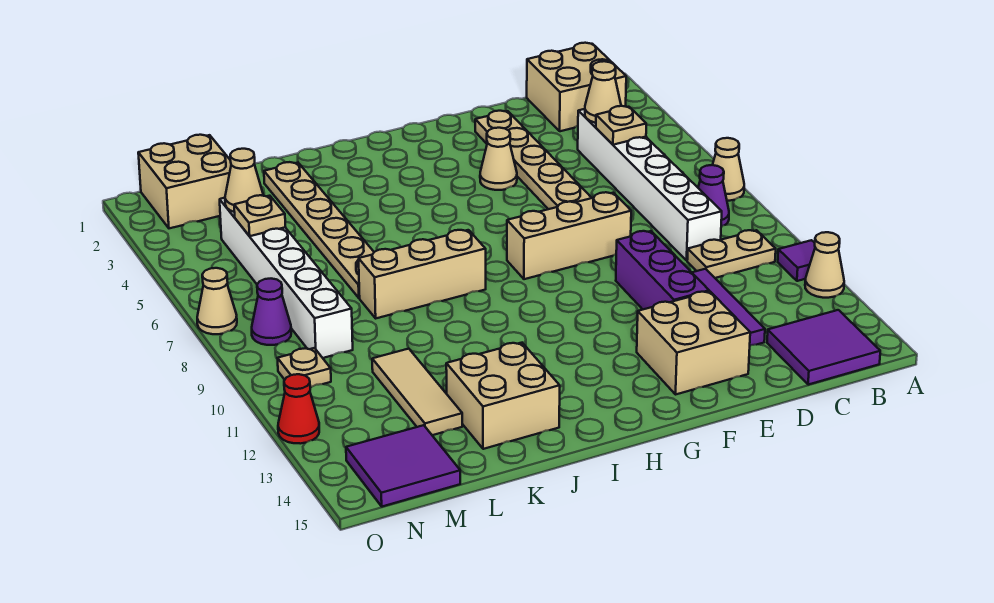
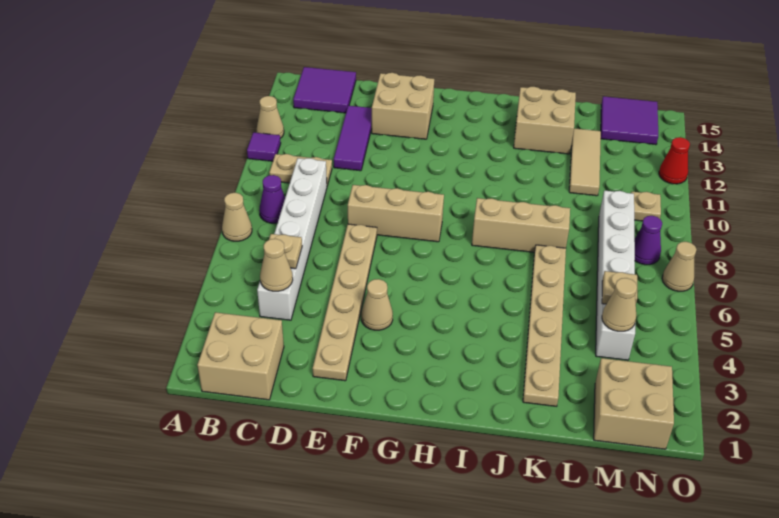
purple brick E10:E12 level 1 -> none

